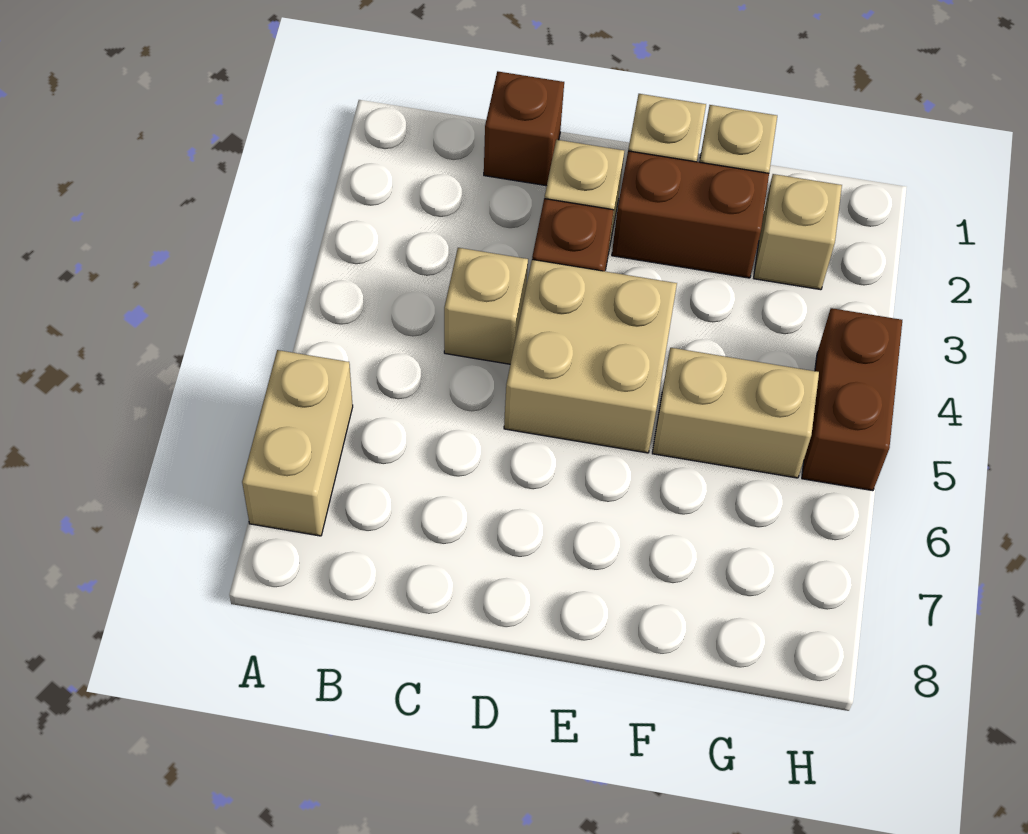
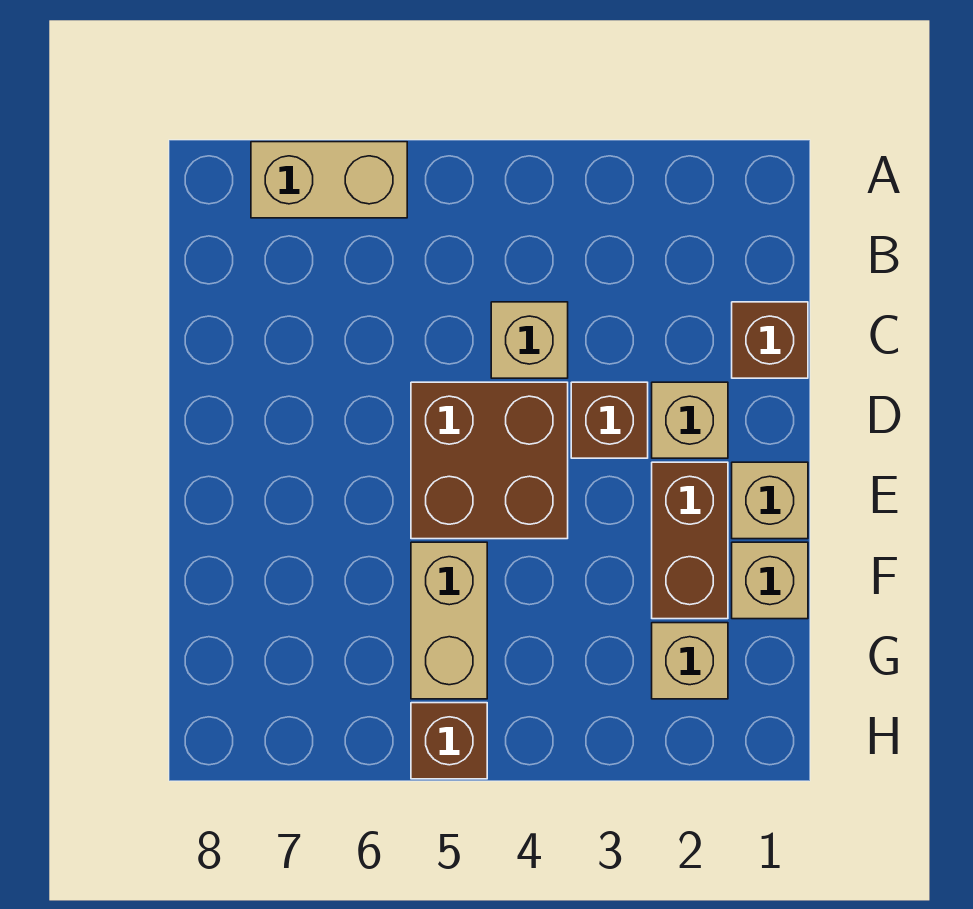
tan brick D4:E5 level 1 -> brown brick D4:E5 level 1
brown brick H4:H5 level 1 -> brown brick H5 level 1

